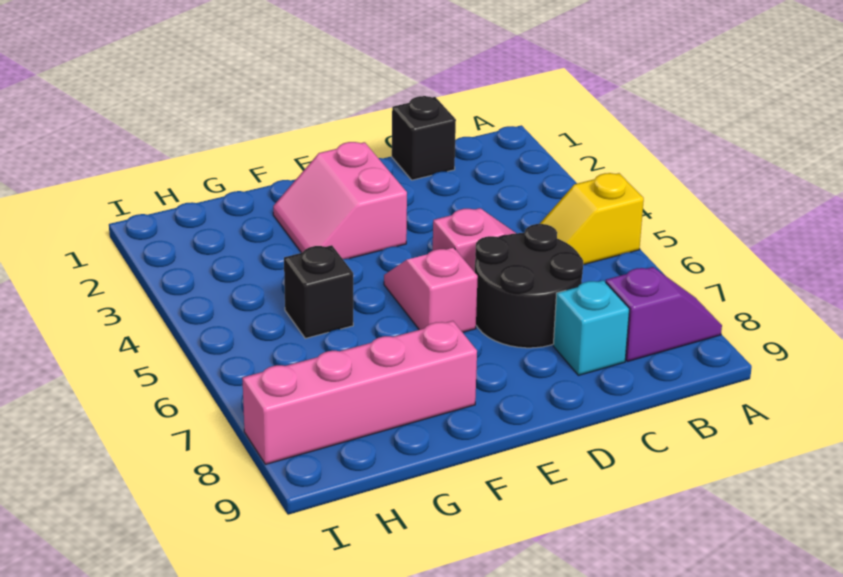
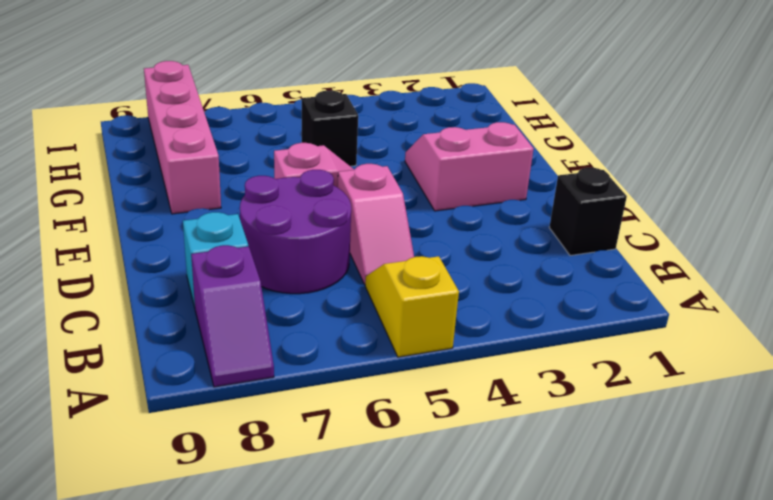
black round brick C6:D7 level 1 -> purple round brick C6:D7 level 1

